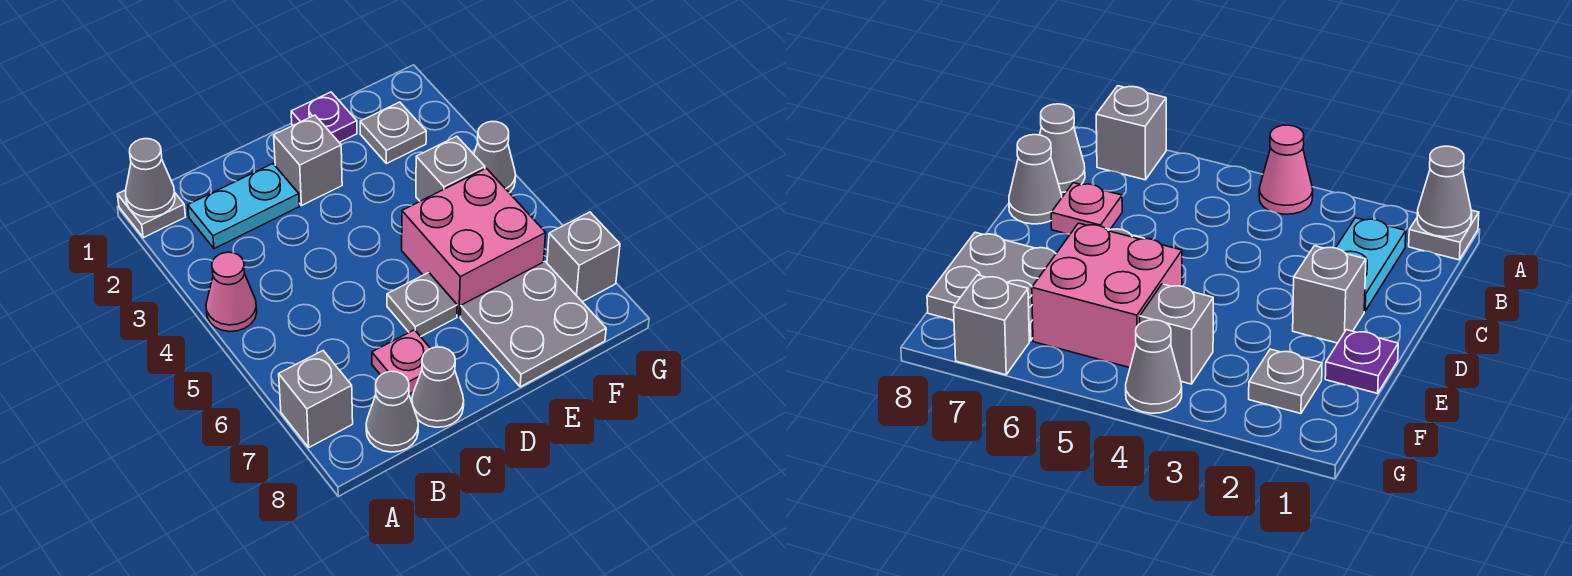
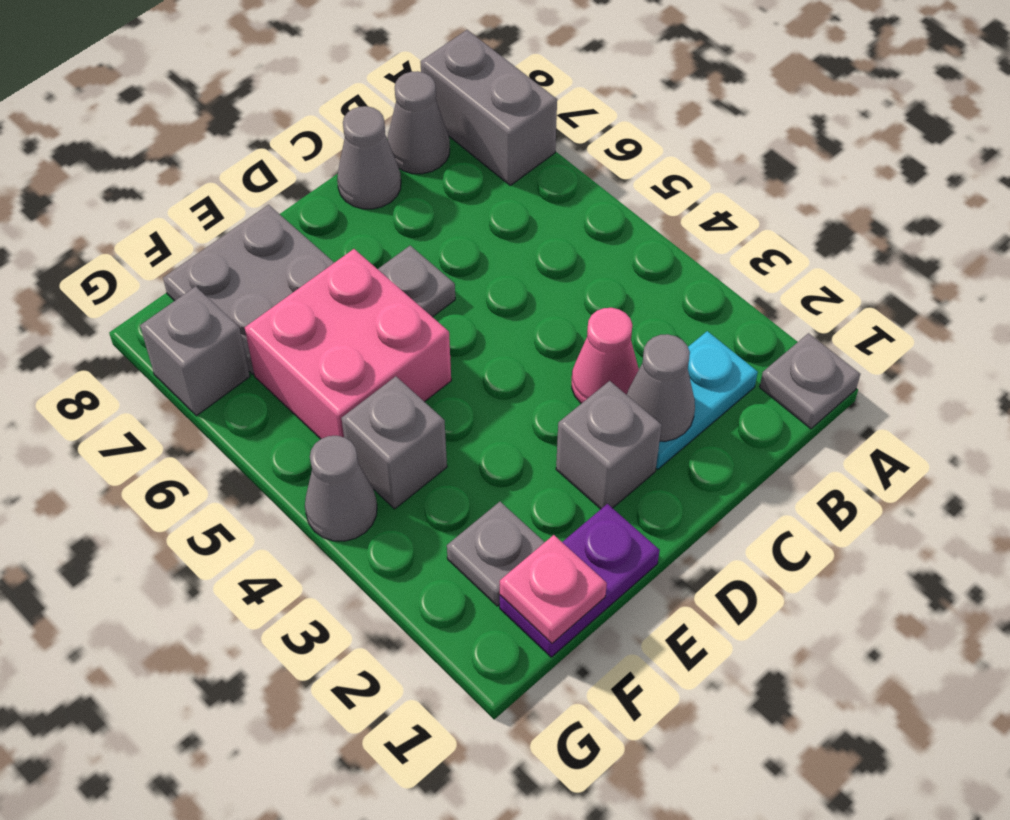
grey cone A1 level 2 -> grey cone C2 level 2
pink cone A4 level 1 -> pink cone C3 level 1
grey brick A7 level 1 -> grey brick A7:A8 level 1
pink plate C7 level 1 -> pink plate F1 level 2
purple plate E1 level 1 -> purple plate E1:F1 level 1

